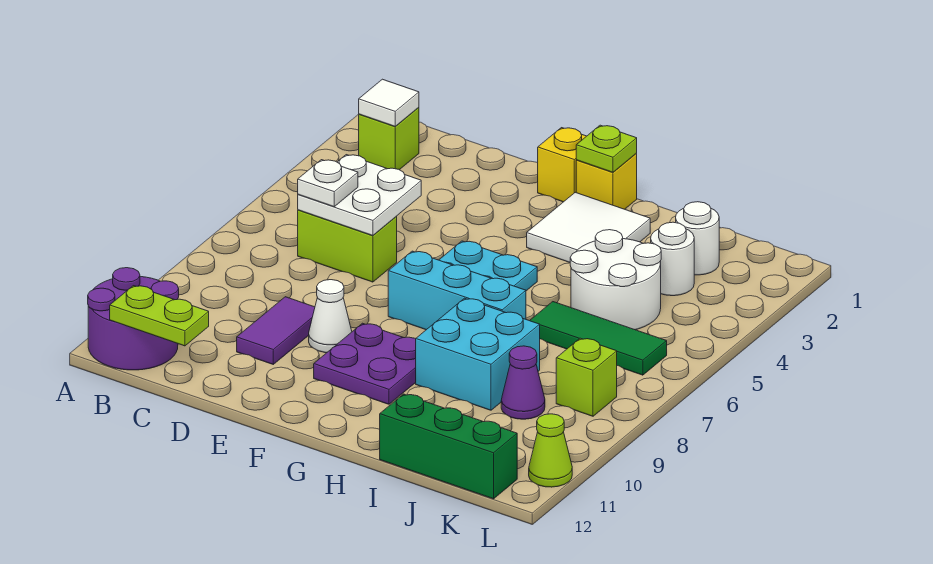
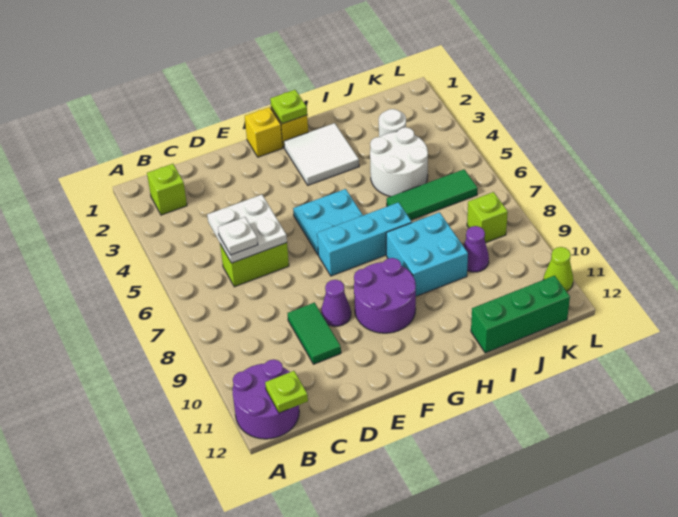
white tile B2 level 2 -> none
lime plate B12:C12 level 2 -> lime plate B12 level 2
purple tile D9:D10 level 1 -> green tile D9:D10 level 1
white cone E9 level 1 -> purple cone E9 level 1
purple plate F9:G10 level 1 -> purple round brick F9:G10 level 1
white round brick J2 level 1 -> none

